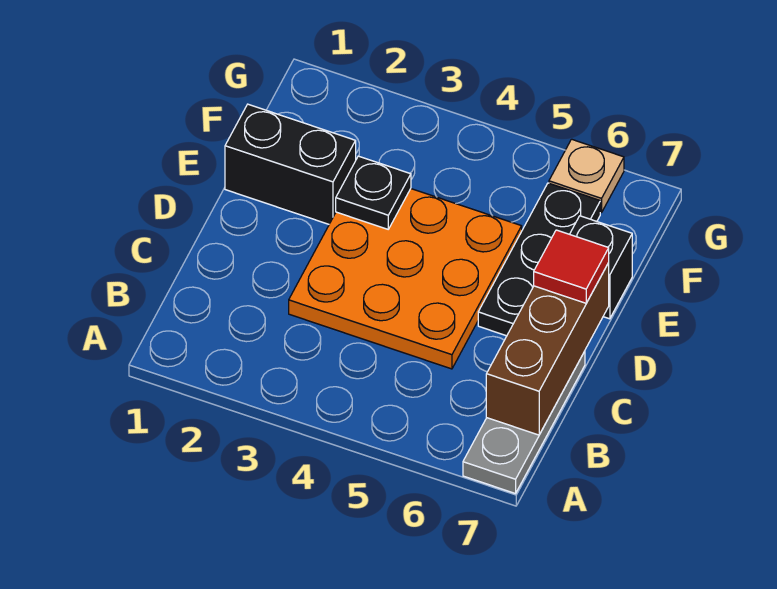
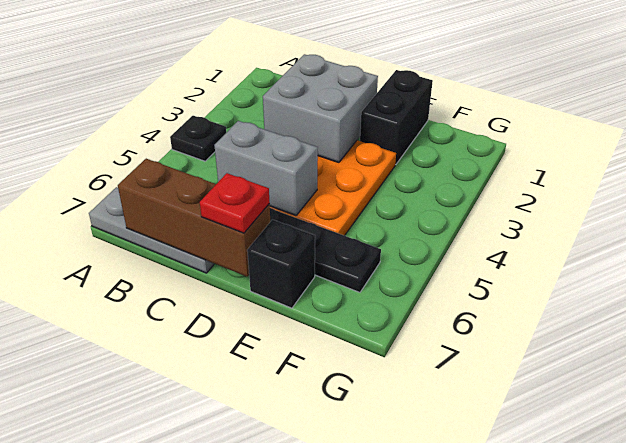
none -> grey brick C2:D3 level 2
none -> grey brick C5:D5 level 2
red tile D7 level 3 -> red plate D7 level 3
black plate E3 level 2 -> black plate A4 level 1
tan plate G6 level 1 -> none

